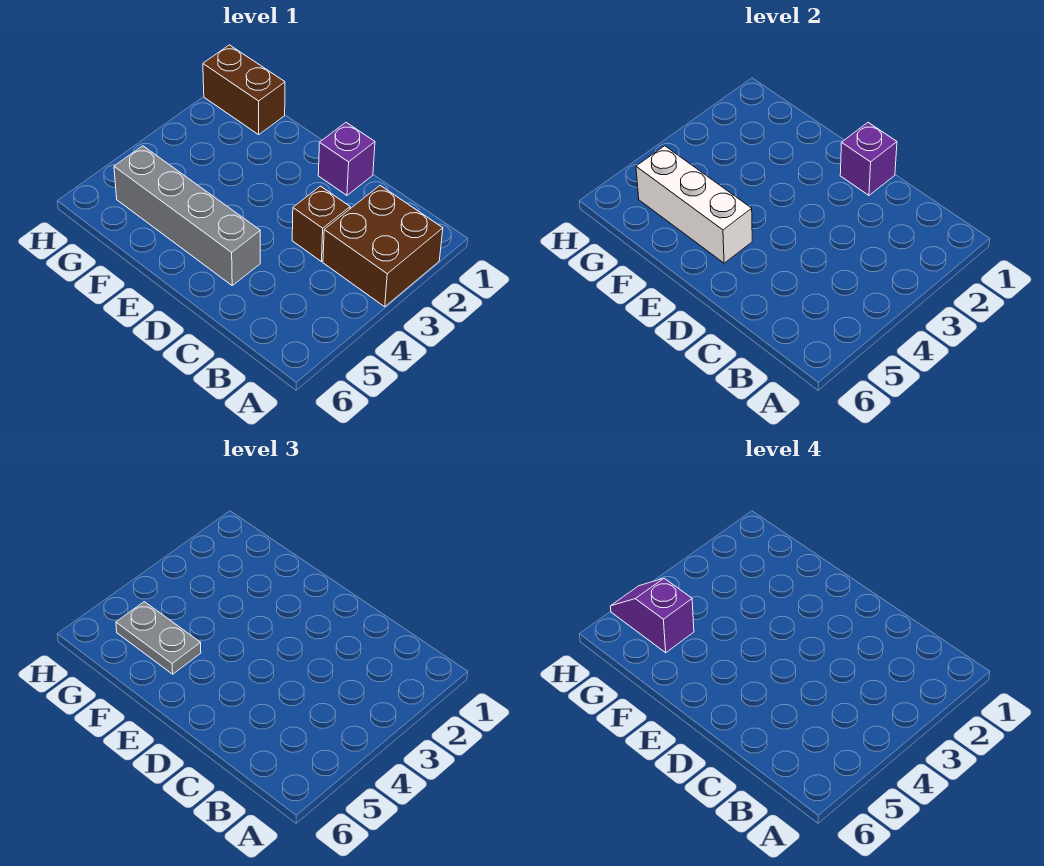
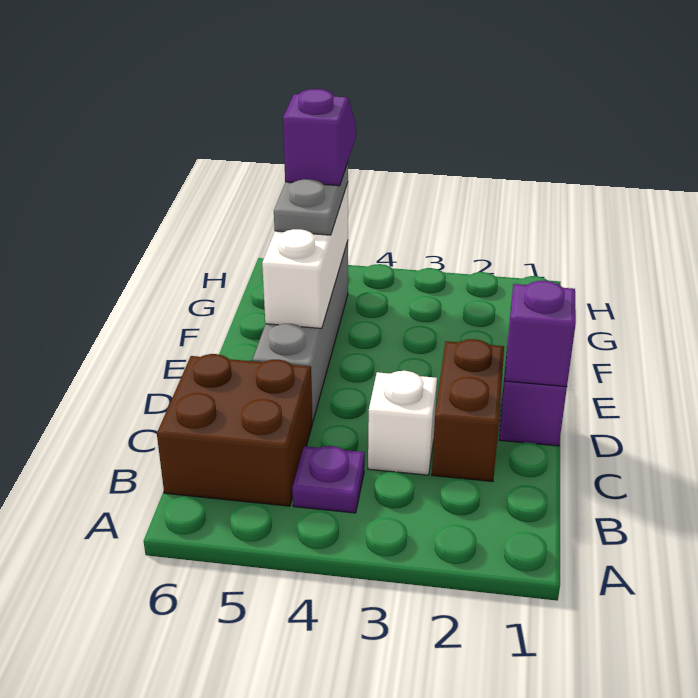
brown brick A2:B3 level 1 -> brown brick B5:C6 level 1
none -> purple plate B4 level 1
brown brick C3 level 1 -> white brick C3 level 1
brown brick G1:H1 level 1 -> brown brick C2:D2 level 1

